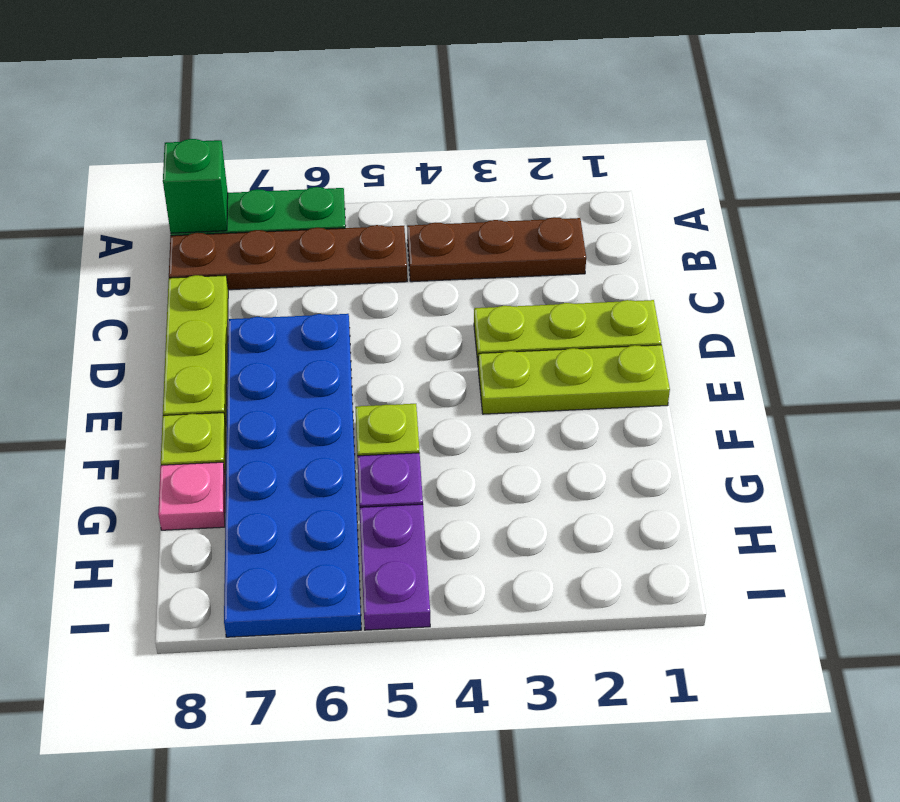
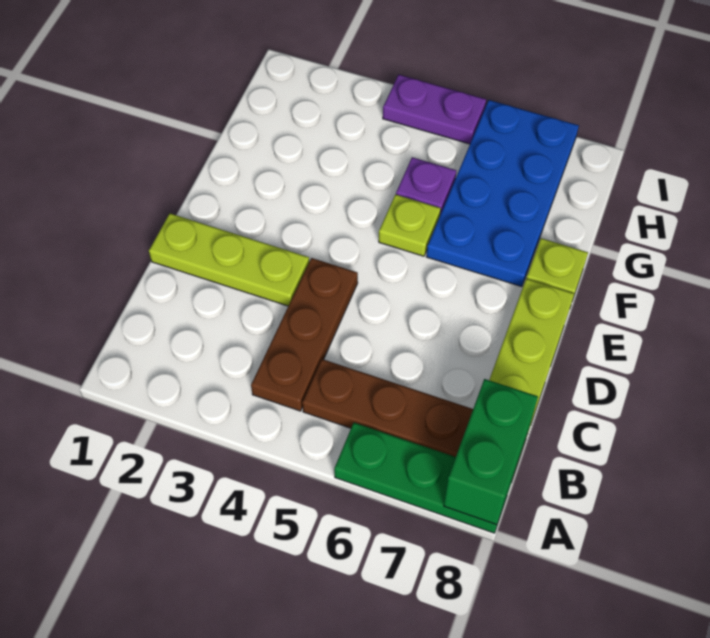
green brick A8 level 2 -> green brick A8:B8 level 2
brown plate B2:B4 level 1 -> brown plate B4:D4 level 1
blue plate D6:I7 level 1 -> blue plate F6:I7 level 1
lime plate E1:E3 level 1 -> none
pink plate G8 level 1 -> none
purple plate H5:I5 level 1 -> purple plate I4:I5 level 1

